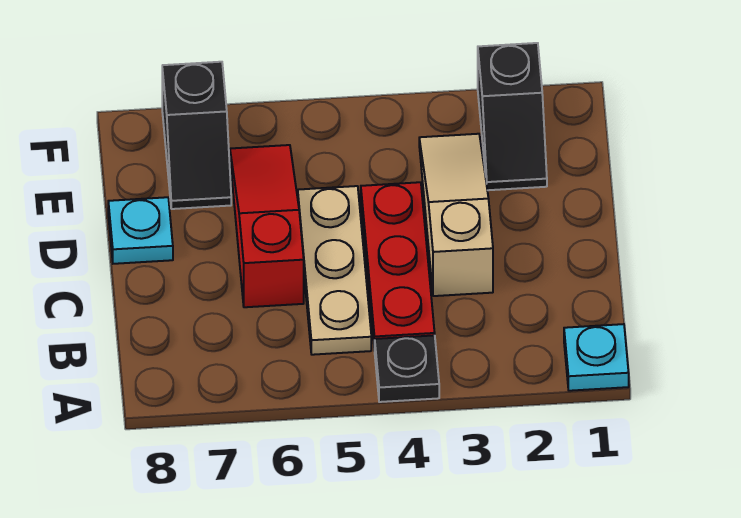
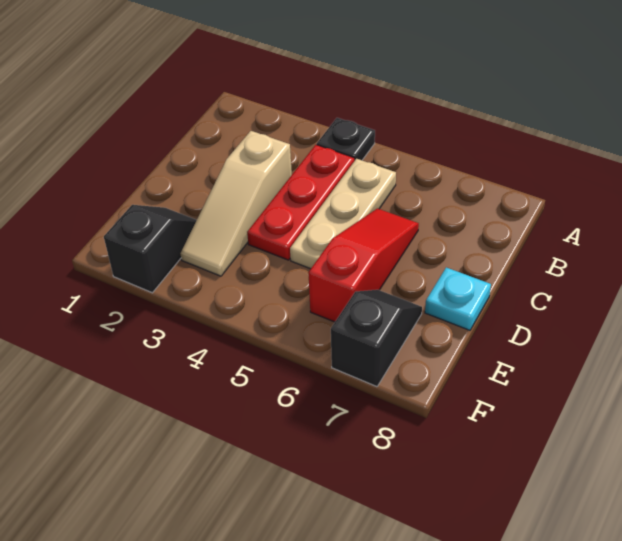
cyan plate A1 level 1 -> none
red slope C6:E6 level 1 top C -> red slope C6:E6 level 1 top E

